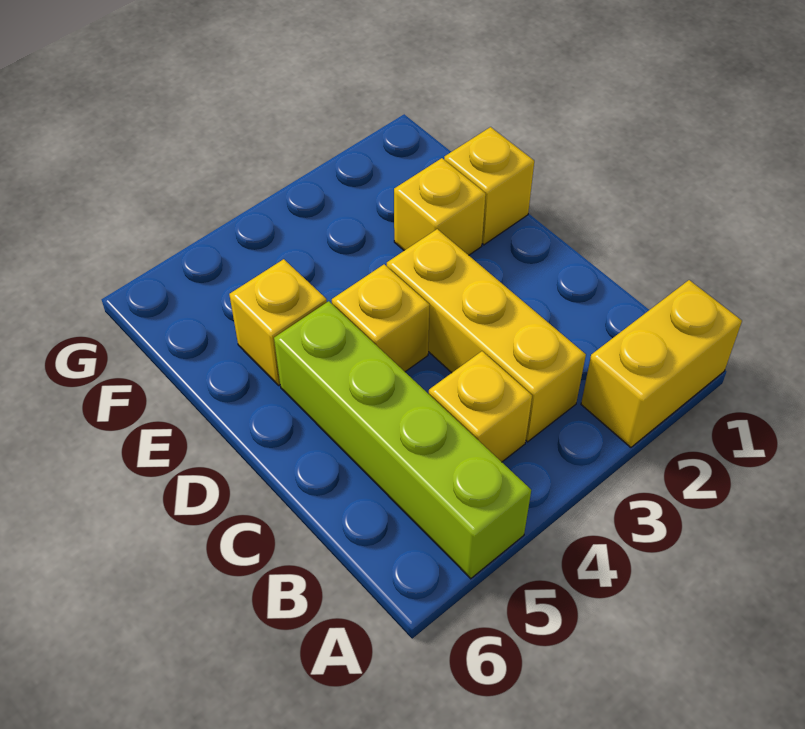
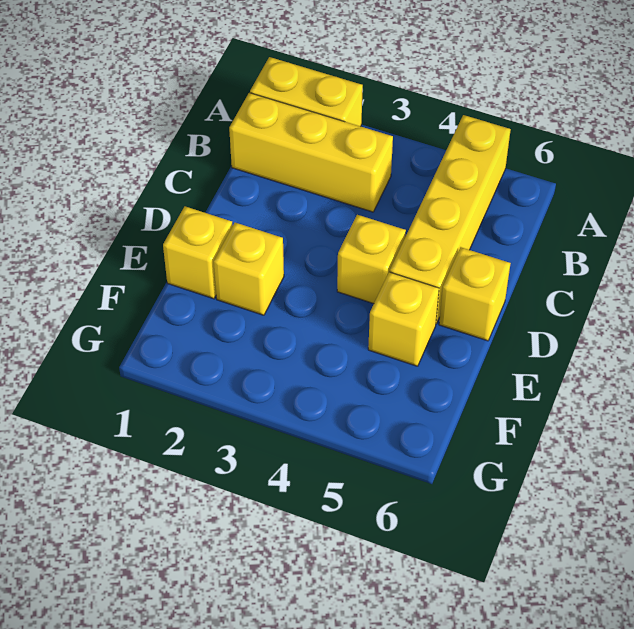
lime brick A5:D5 level 1 -> yellow brick A5:D5 level 1
yellow brick B3:D3 level 1 -> yellow brick B1:B3 level 1
yellow brick B4 level 1 -> yellow brick D6 level 1

